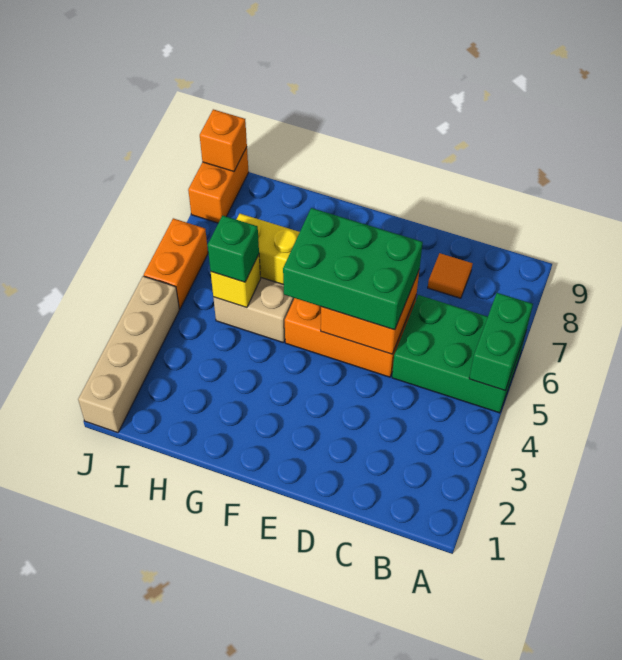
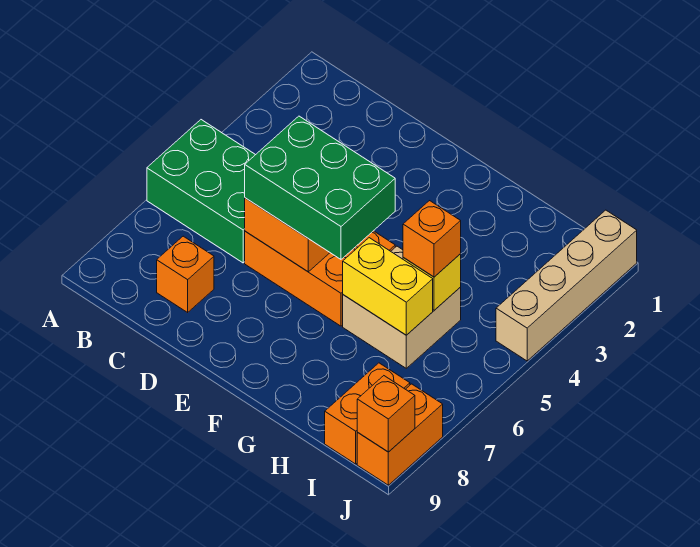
green brick A5:A6 level 2 -> none
orange tile C8 level 1 -> orange brick C8 level 1
green brick H5 level 3 -> orange brick H5 level 3
orange brick J5:J6 level 1 -> orange brick I8:I9 level 1

